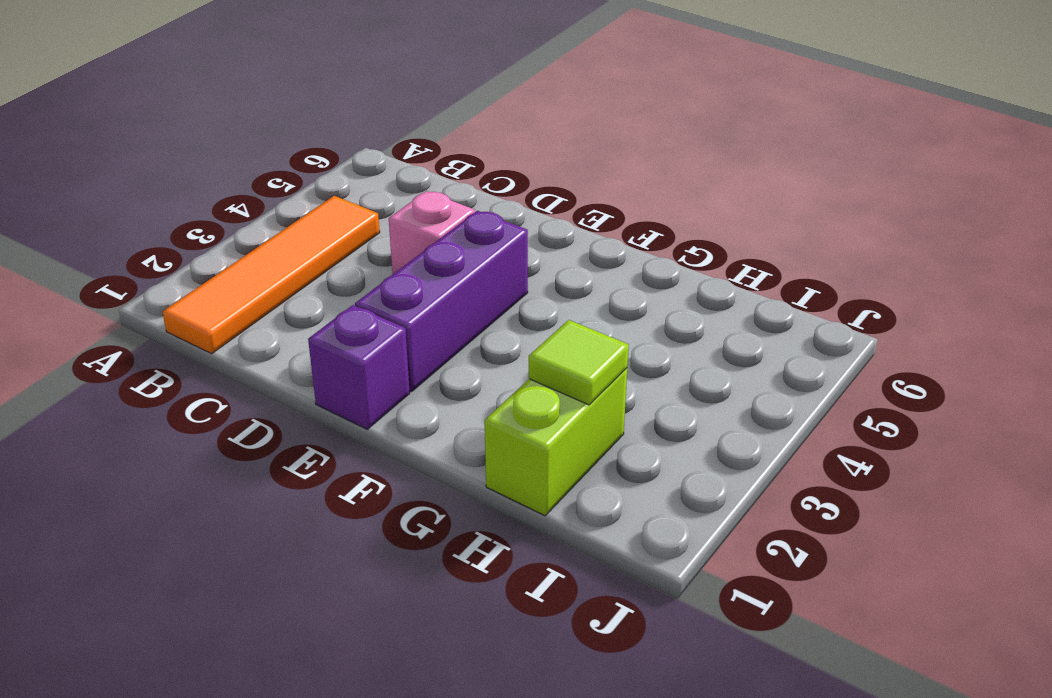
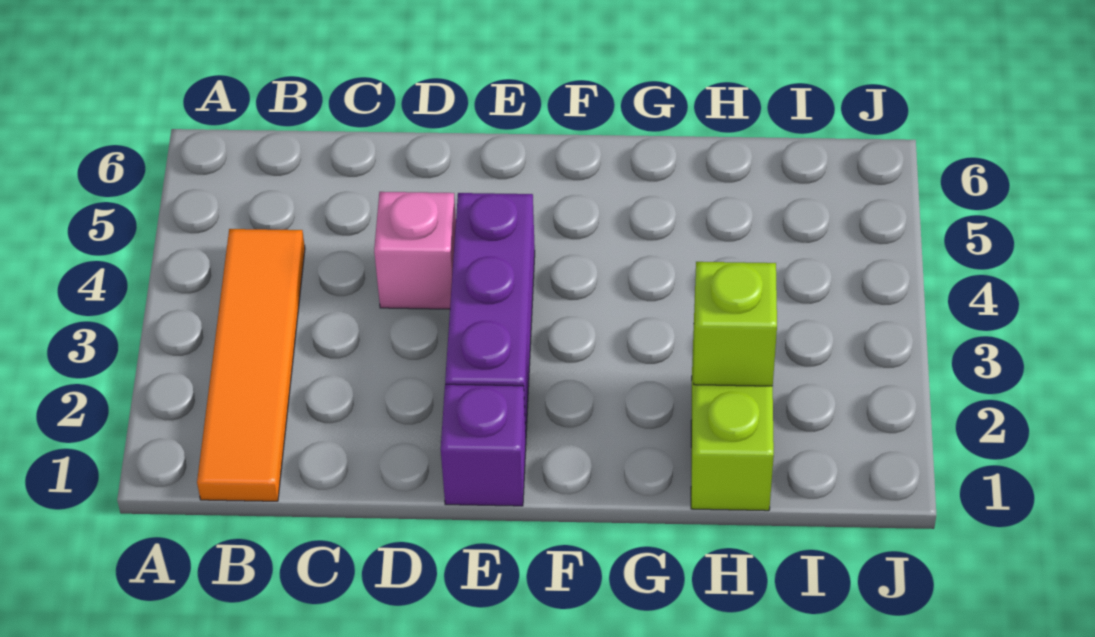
lime tile H2 level 2 -> lime brick H2 level 2

